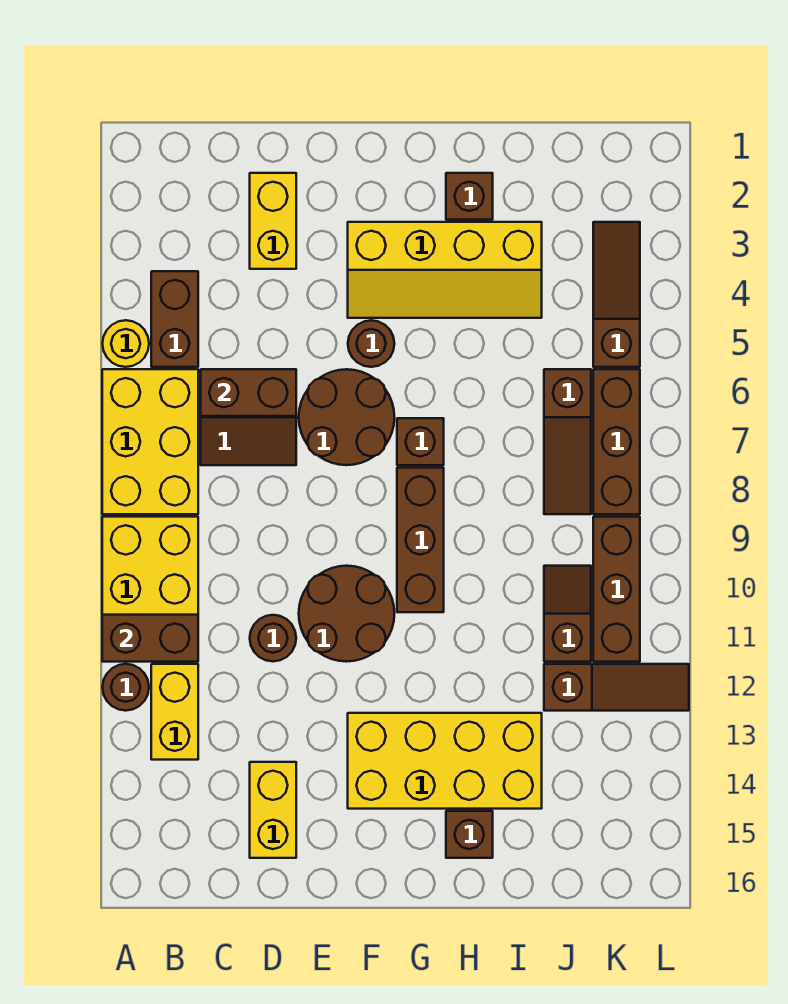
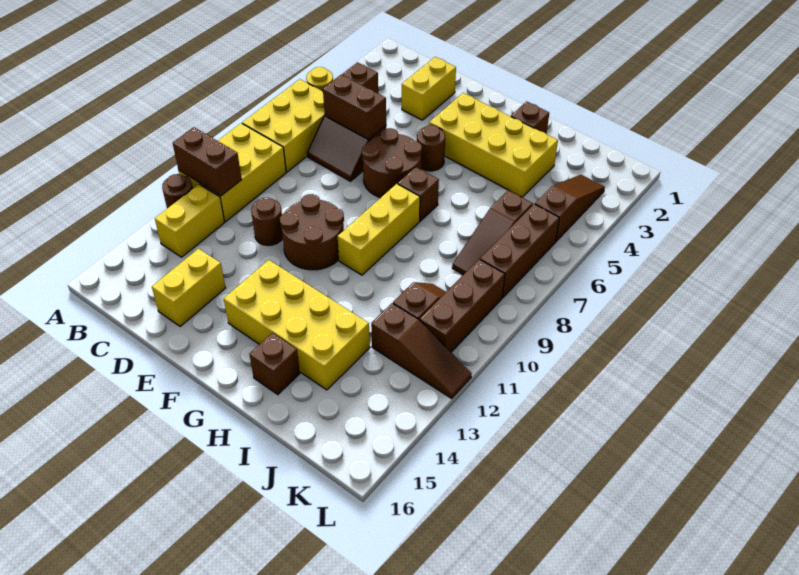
yellow slope F3:I4 level 1 top 3 -> yellow brick F3:I4 level 1
brown brick G8:G10 level 1 -> yellow brick G8:G10 level 1

